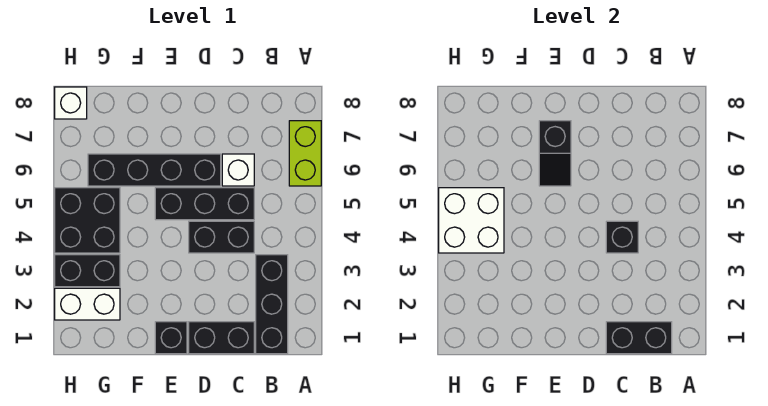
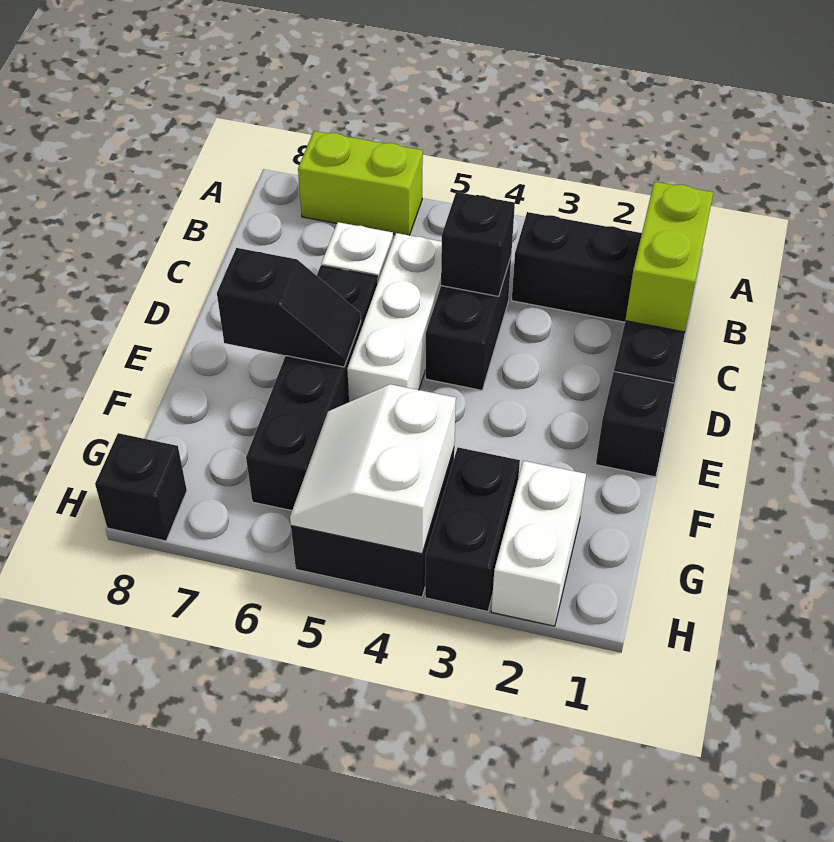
black brick B1:C1 level 2 -> lime brick B1:C1 level 2
black brick C5:E5 level 1 -> white brick C5:E5 level 1
white brick G4:H5 level 2 -> white slope G4:H5 level 2 top 4
white brick H8 level 1 -> black brick H8 level 1

